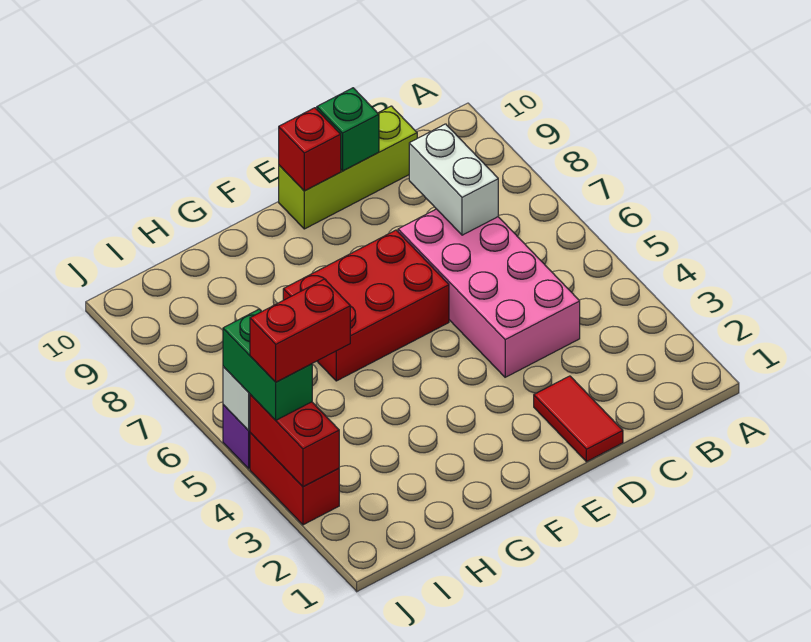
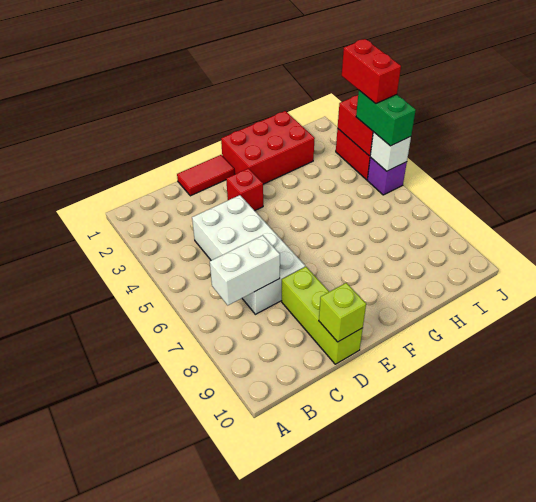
pink brick C4:D7 level 1 -> white brick C4:D7 level 1
white brick C7:C8 level 2 -> white brick B7:C7 level 2
lime brick C10:E10 level 1 -> lime brick D8:D10 level 1
red tile D1:D2 level 1 -> red tile D1:E1 level 1
green brick D10 level 2 -> lime brick D10 level 2
red brick E6:G7 level 1 -> red brick F1:H2 level 1
red brick E10 level 2 -> red brick E3 level 1
red brick I4:J4 level 4 -> red brick J3:J4 level 4

